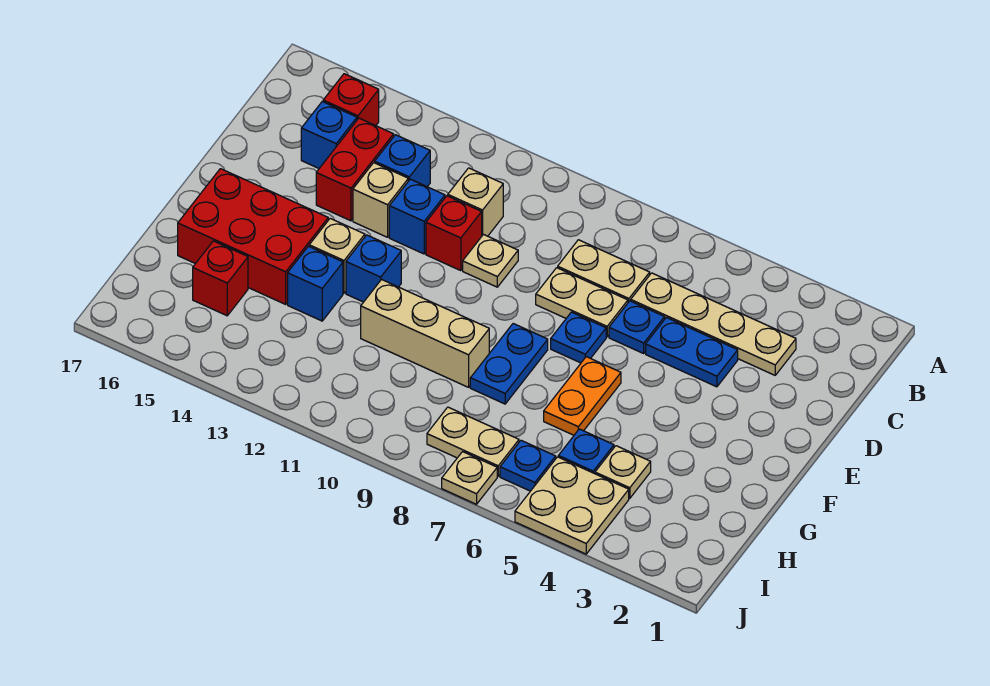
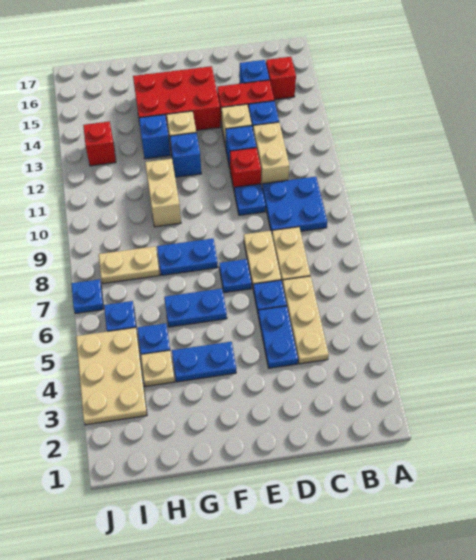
none -> blue plate B9:C10 level 1
tan plate C3:C6 level 1 -> tan plate C4:C6 level 1
tan brick C11 level 1 -> tan brick C11:C12 level 1
tan plate D10 level 1 -> blue plate D10 level 1
none -> blue plate F4:G4 level 1
orange plate F6:G6 level 1 -> blue plate F6:G6 level 1
red brick F14:G16 level 1 -> red brick E14:G15 level 1
tan brick G9:G11 level 1 -> tan brick G10:G11 level 1
red brick H15 level 1 -> red brick I13 level 1
tan plate I4:J5 level 1 -> tan plate I3:J5 level 1
tan plate I7:I8 level 1 -> tan plate H8:I8 level 1
tan plate J7 level 1 -> blue plate J7 level 1

